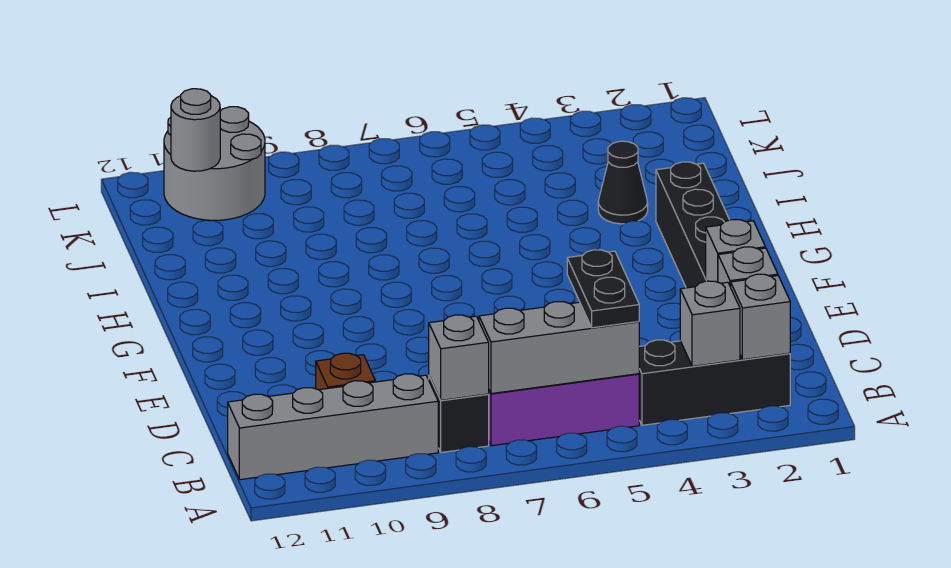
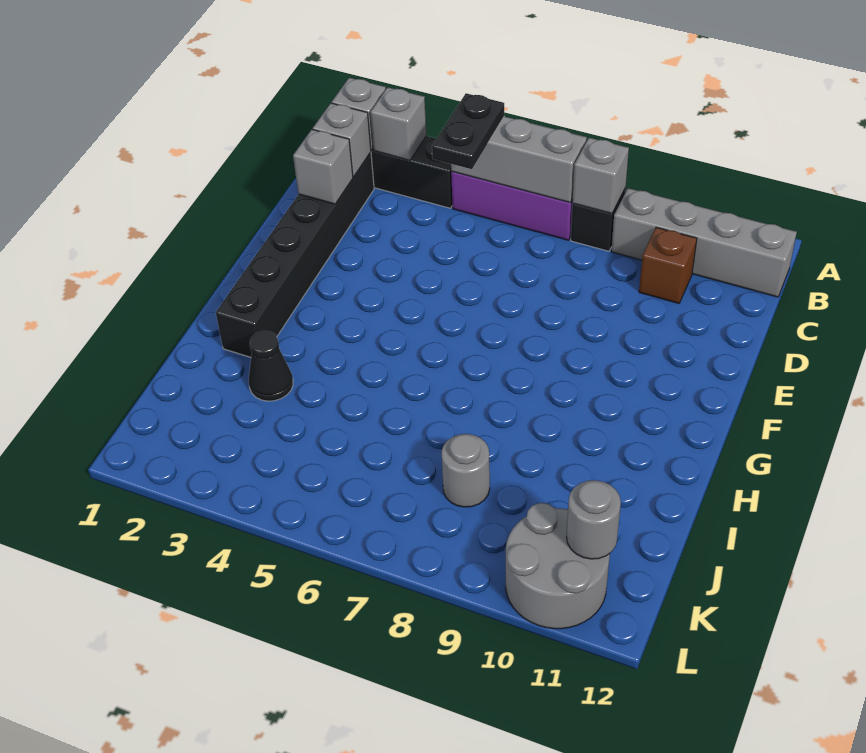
none -> grey round brick J8 level 1

